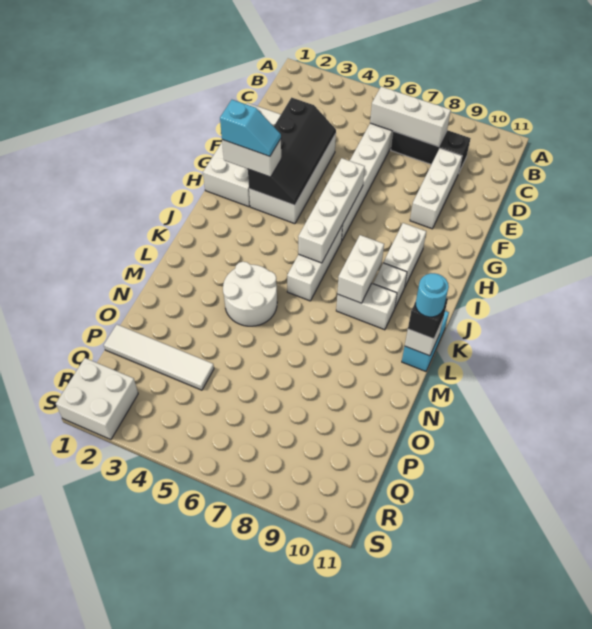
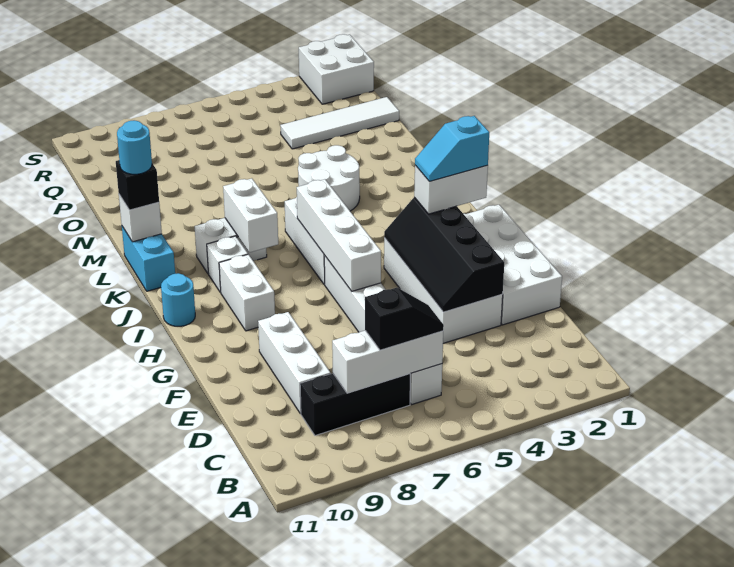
none -> black slope C6:C7 level 3 top 7
none -> cyan round brick I11 level 1

